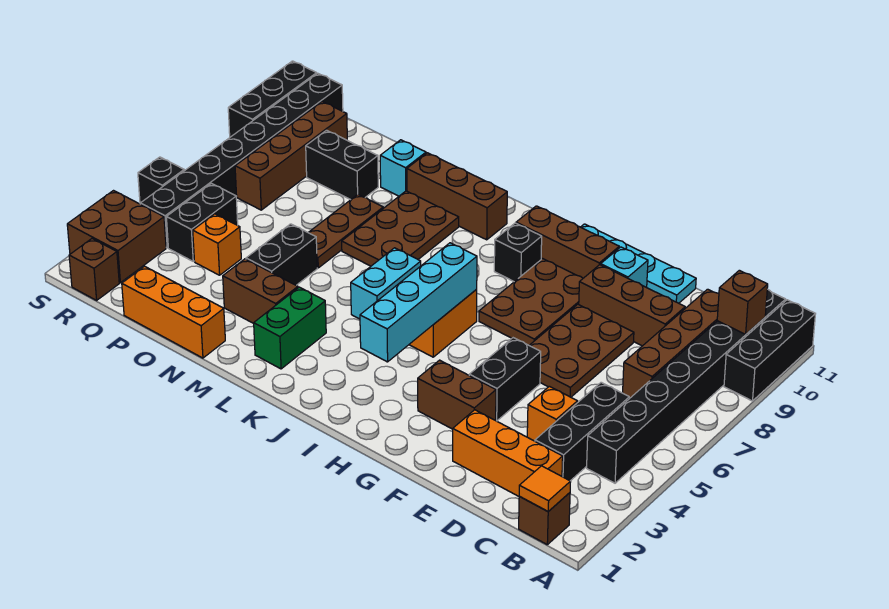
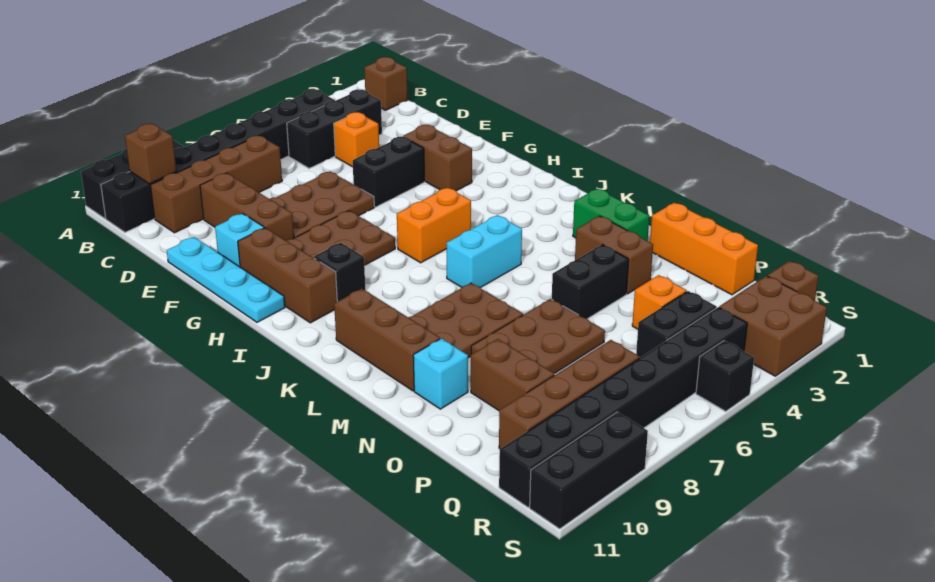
orange tile B1 level 2 -> none
orange brick C2:E2 level 1 -> none
cyan brick I3:I6 level 2 -> none
green brick L2:L3 level 1 -> green brick L2:M2 level 1
brown plate N6:N8 level 1 -> brown plate N6:O8 level 1
black brick O9:P9 level 1 -> brown brick O9:P9 level 1

